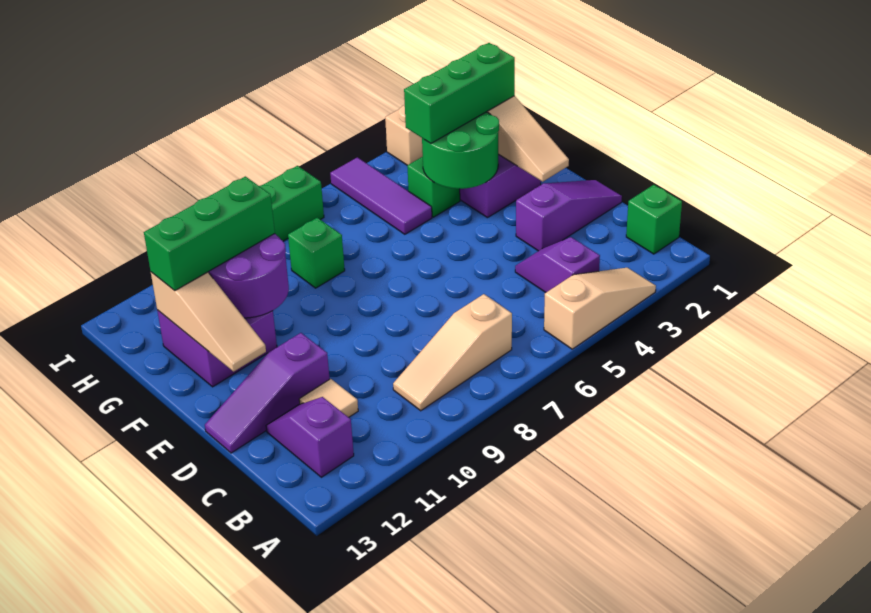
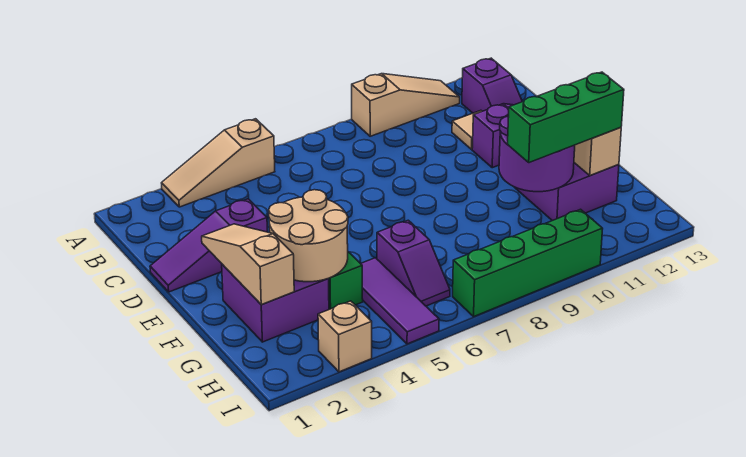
green brick B1 level 1 -> none
purple slope B4:C4 level 1 top B -> purple slope G6:H6 level 1 top G
tan slope B7:B9 level 1 top 7 -> tan slope A9:A11 level 1 top 9
green round brick F3:G4 level 2 -> tan round brick F3:G4 level 2
green brick G2:G4 level 3 -> none
green brick G8 level 1 -> none

